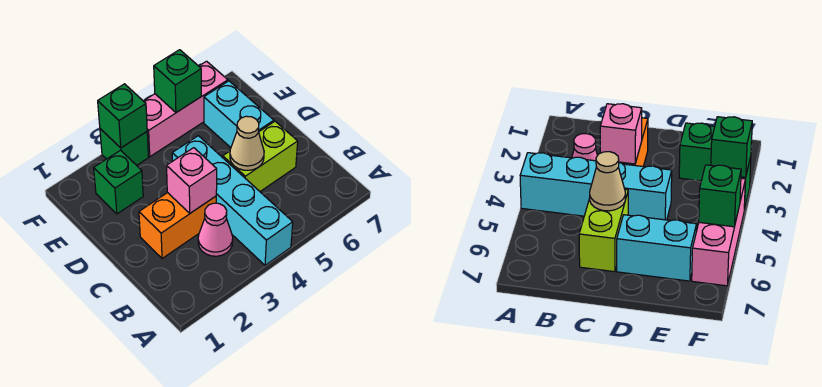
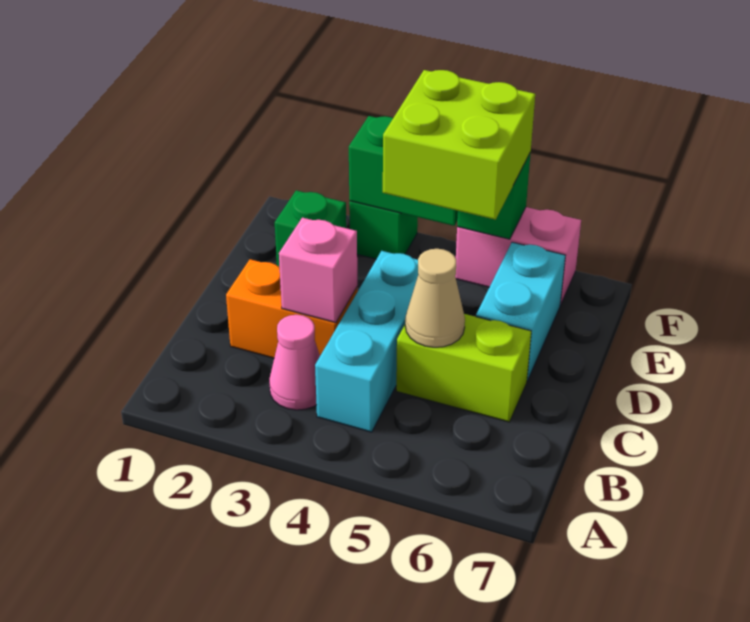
cyan brick A4:D4 level 1 -> cyan brick B4:D4 level 1
none -> lime brick E4:F5 level 3
green brick F3 level 2 -> green brick F3:F4 level 2
pink brick F4:F6 level 1 -> pink brick F5:F6 level 1

